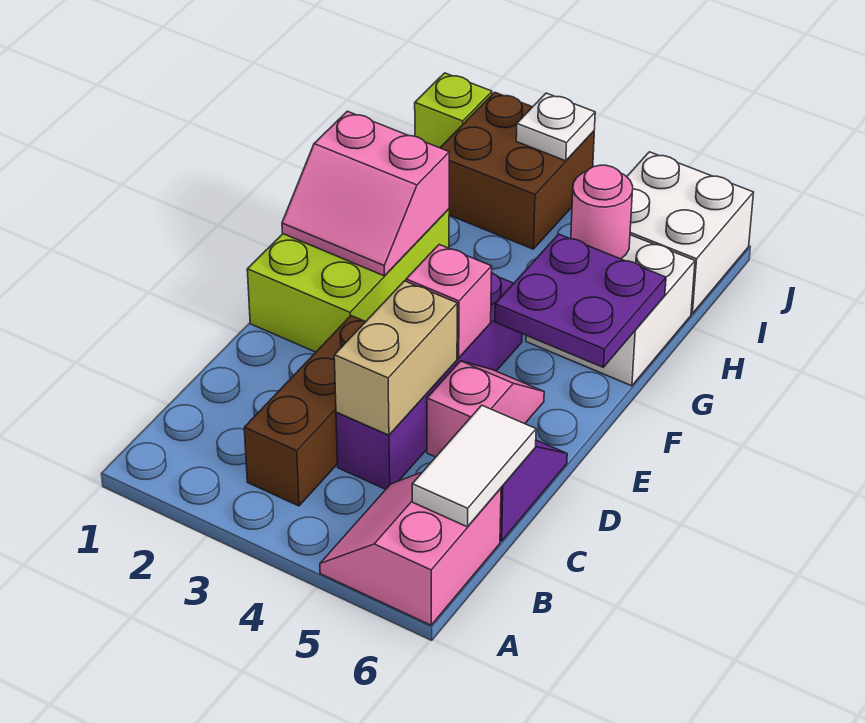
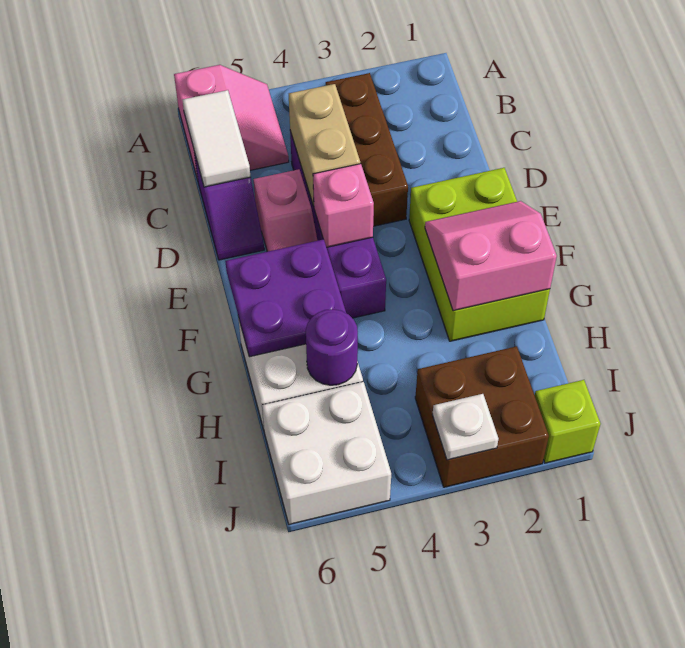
pink round brick H5 level 2 -> purple round brick H5 level 2

